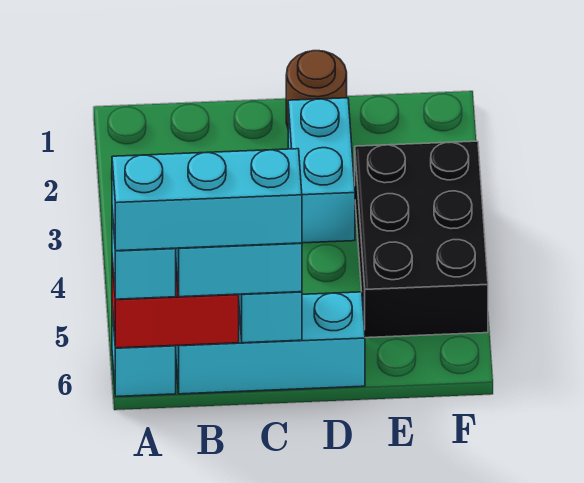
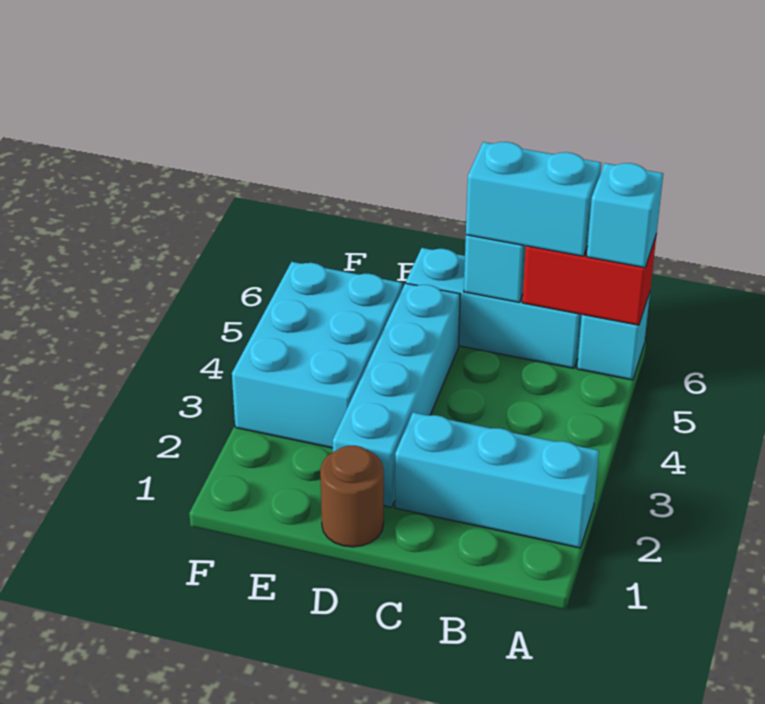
cyan brick A6:C6 level 4 -> cyan brick A2:C2 level 1
cyan brick D2:D3 level 1 -> cyan brick D2:D5 level 1
black brick E3:F5 level 1 -> cyan brick E3:F5 level 1

